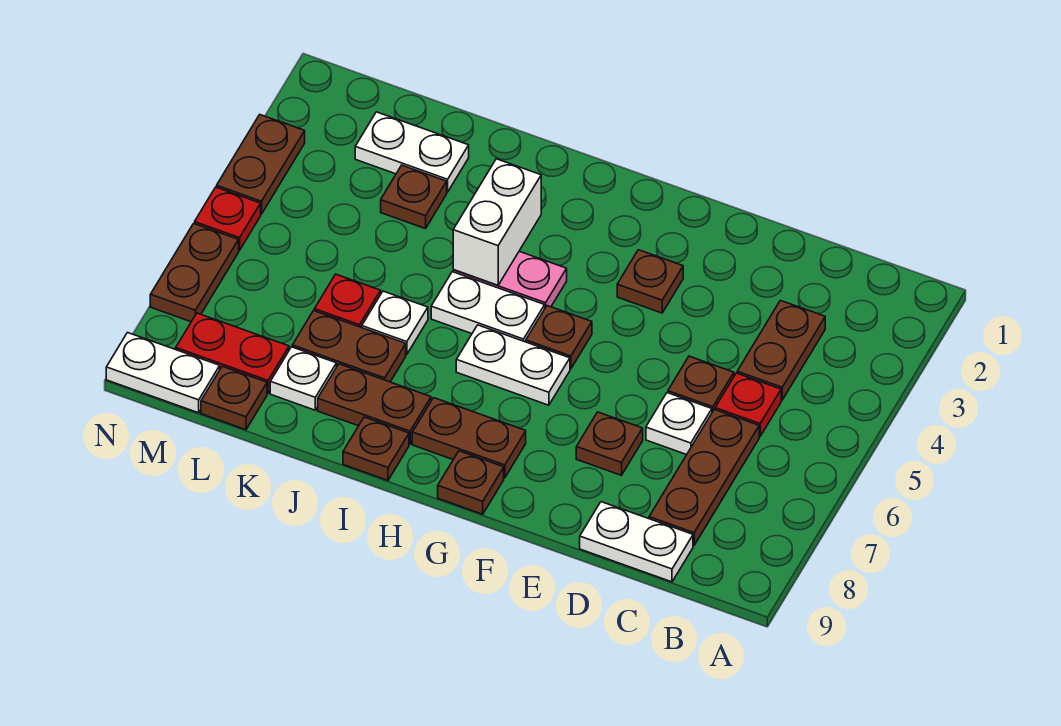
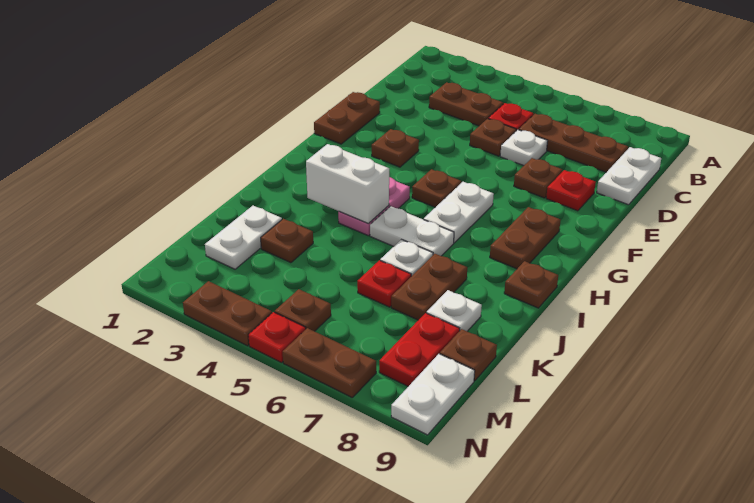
none -> red plate E8 level 1
brown plate G9 level 1 -> brown plate M5 level 1
white plate H5:I5 level 1 -> white plate I5:I6 level 1
brown plate I8:J8 level 1 -> brown plate E1:F1 level 1

